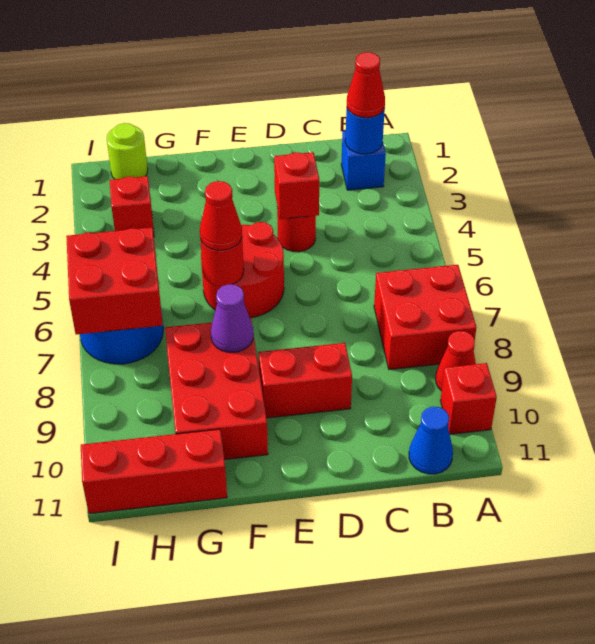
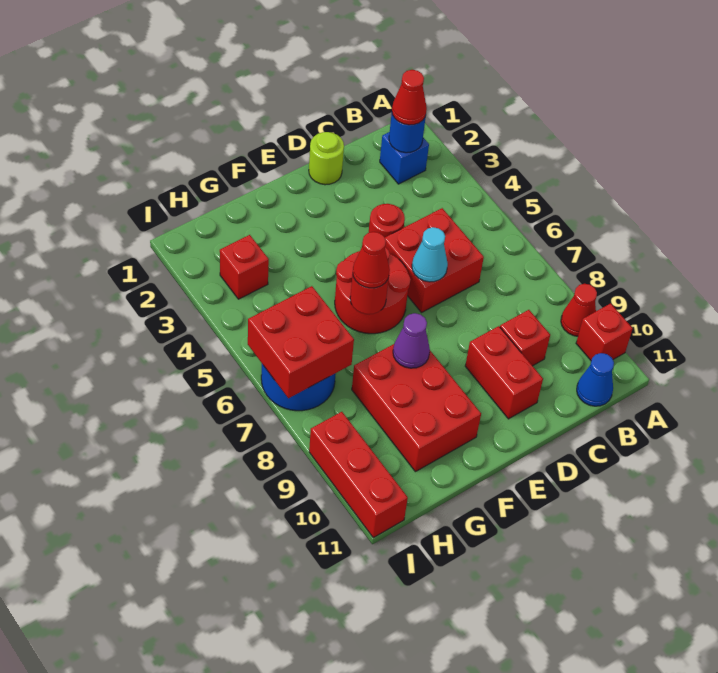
red brick A7:B8 level 1 -> red brick C5:D6 level 1
red brick D4 level 2 -> red brick C9 level 1
none -> cyan cone D6 level 2
red brick D9:E9 level 1 -> red brick D9:D10 level 1
red brick G11:I11 level 1 -> red brick I9:I11 level 1
lime round brick H1 level 1 -> lime round brick D1 level 1

